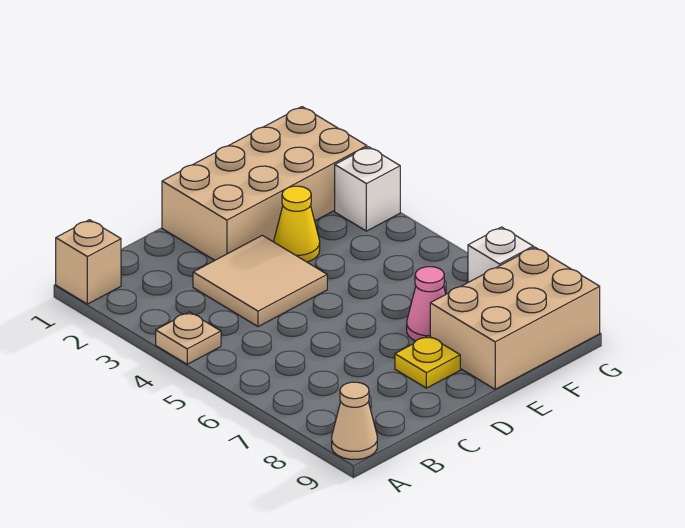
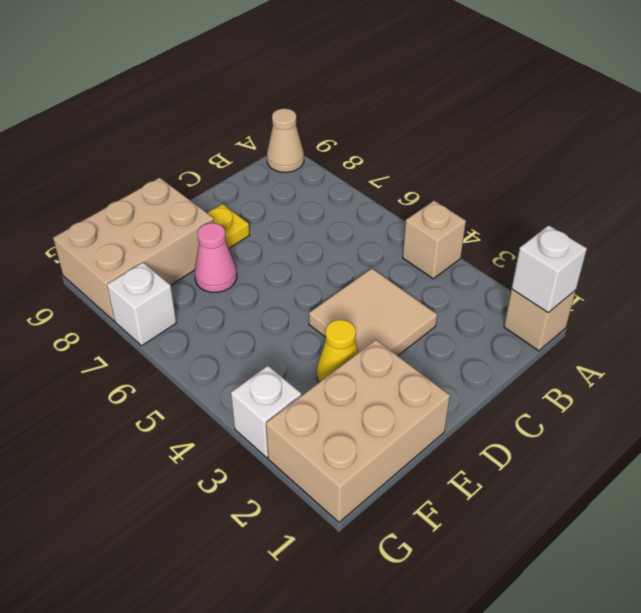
none -> white brick A1 level 2
tan plate A4 level 1 -> tan brick A4 level 1
tan brick D1:G2 level 1 -> tan brick E1:G2 level 1

